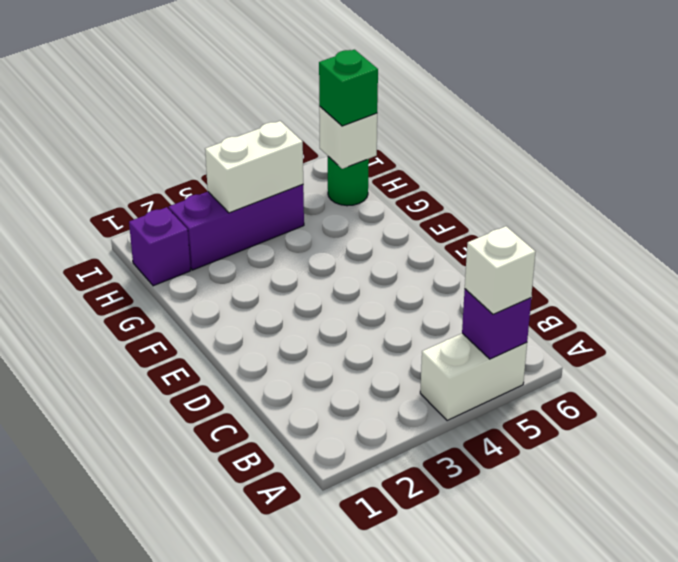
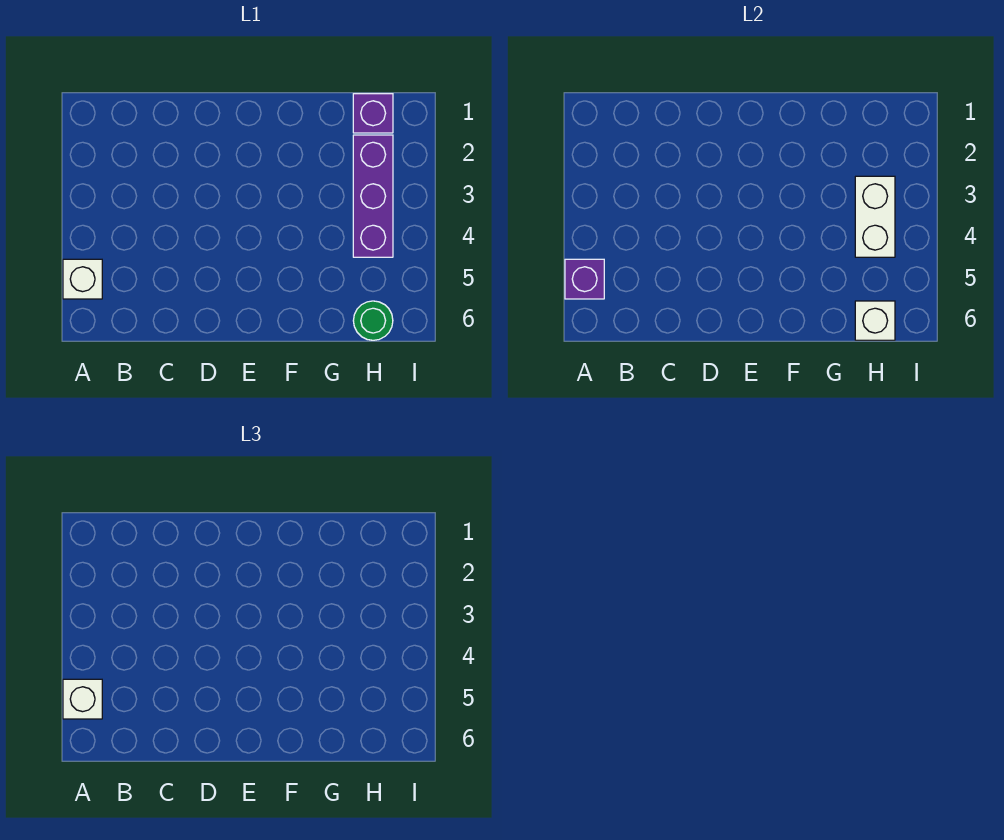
white brick A4:A5 level 1 -> white brick A5 level 1
green brick H6 level 3 -> none

